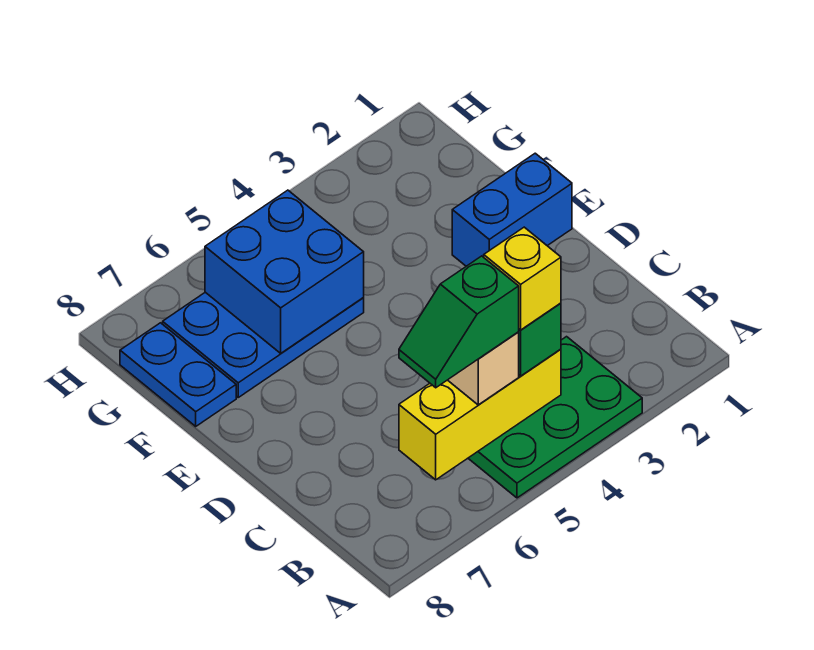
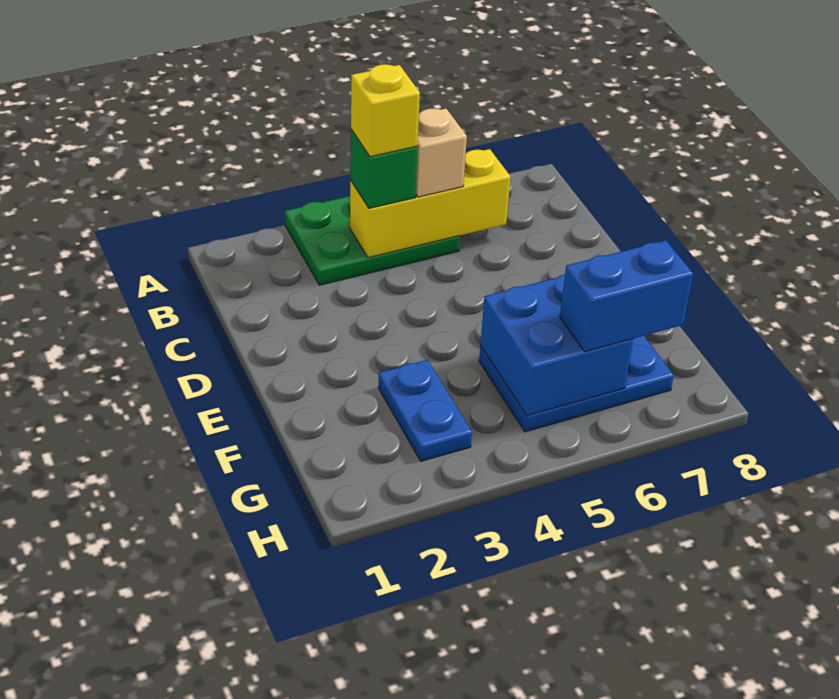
green slope B5:B6 level 4 top 5 -> none
blue brick E1:E2 level 1 -> blue brick G6:G7 level 3
blue plate F8:G8 level 1 -> blue plate F3:G3 level 1

